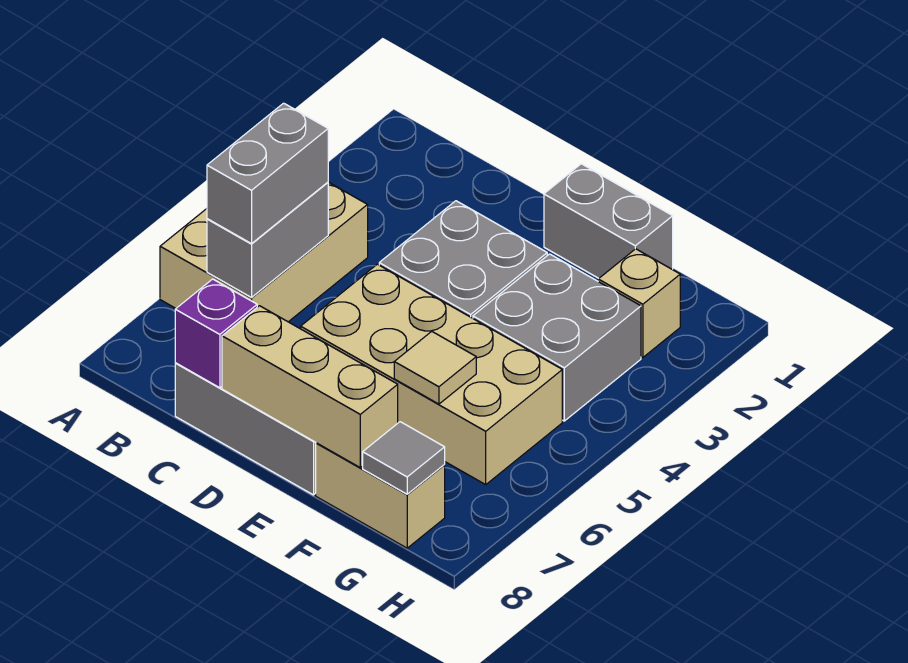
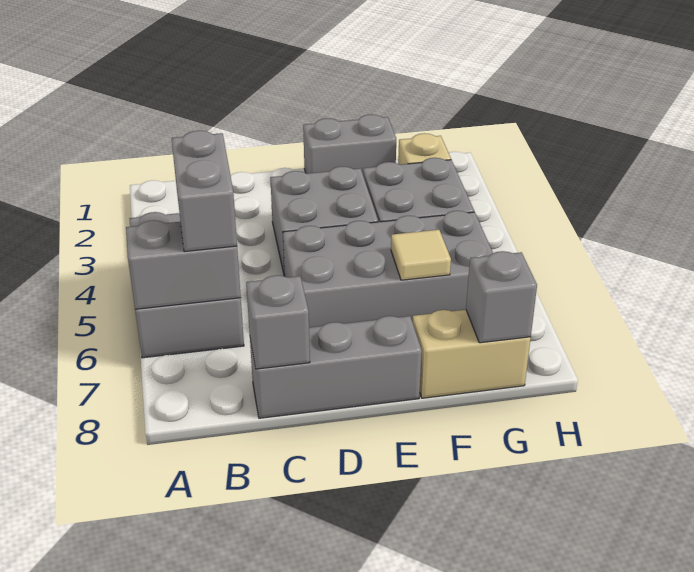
tan brick A4:B6 level 1 -> grey brick A4:B6 level 1
grey brick B5:B6 level 2 -> grey brick A6:B6 level 2
purple brick C8 level 2 -> grey brick C8 level 2
tan brick D5:G6 level 1 -> grey brick D5:G6 level 1
tan brick D8:F8 level 2 -> none
grey tile G8 level 2 -> grey brick G8 level 2

